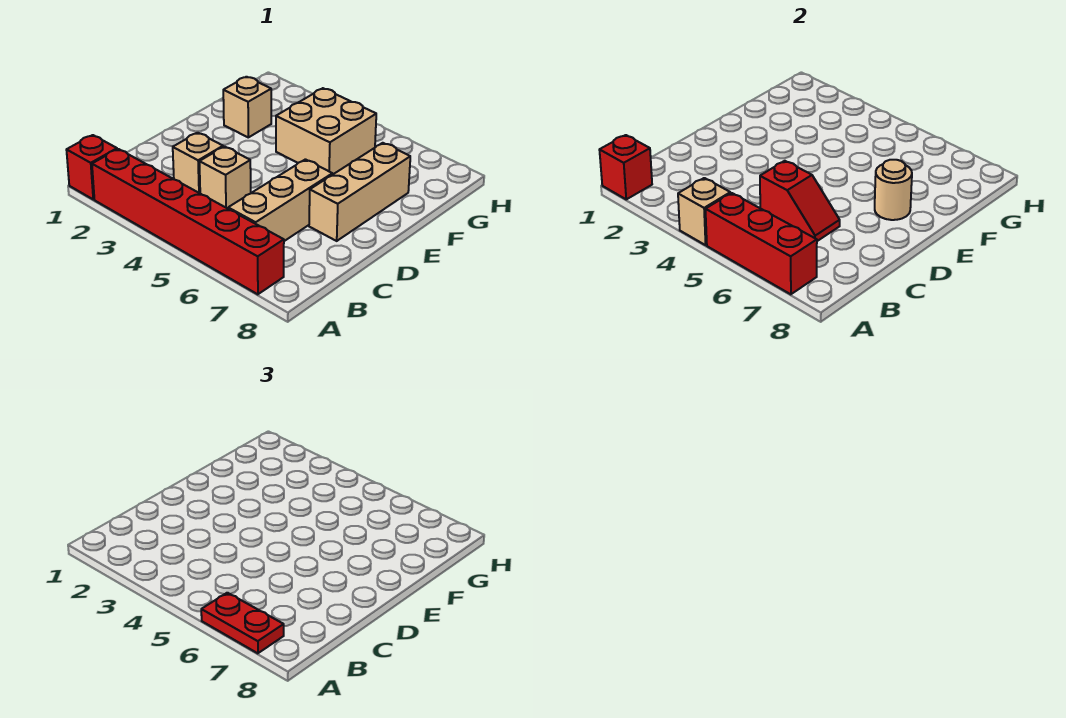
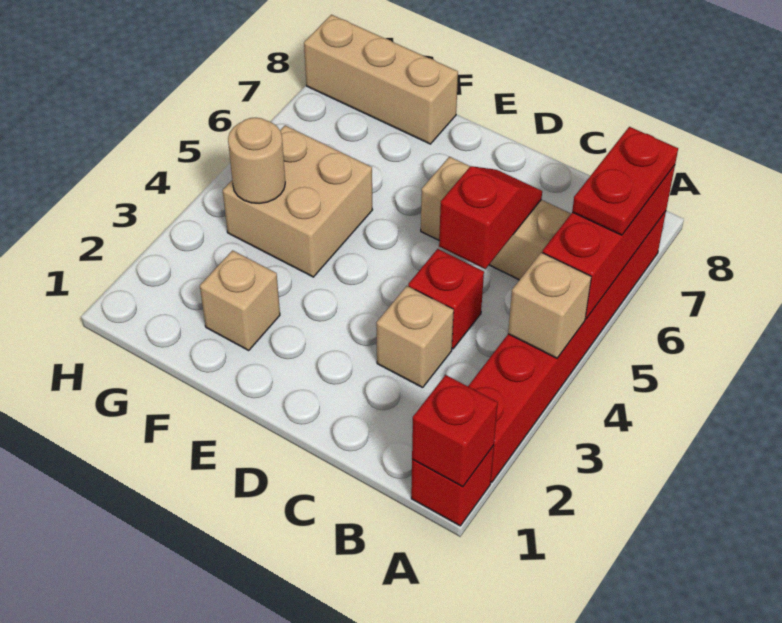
tan brick C4 level 1 -> red brick C4 level 1
tan brick D7:F7 level 1 -> tan brick F8:H8 level 1
tan round brick E7 level 2 -> tan round brick G4 level 2

